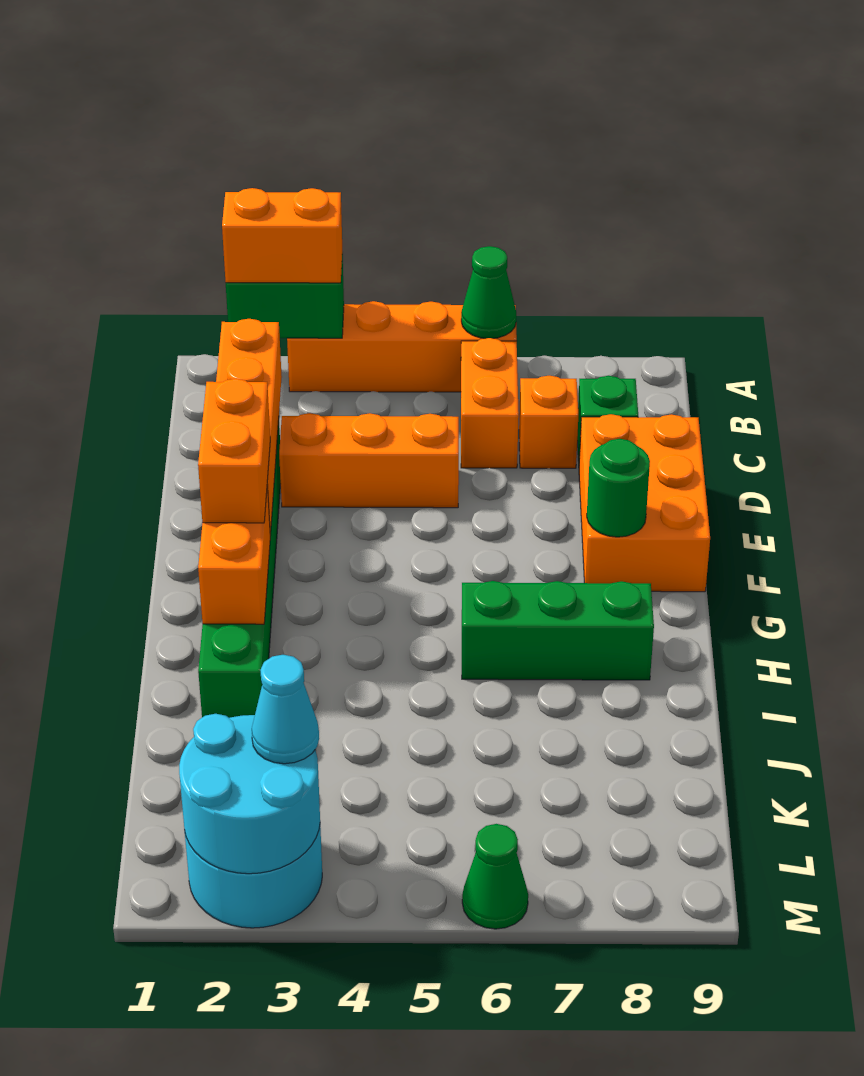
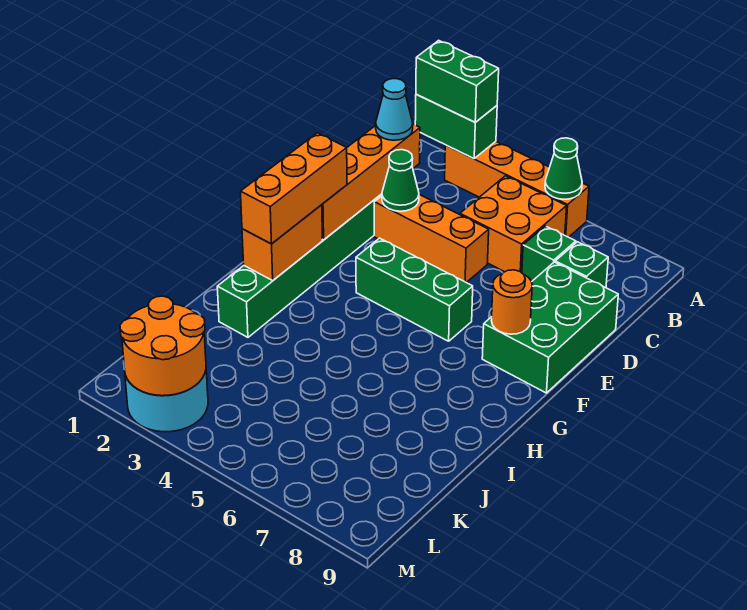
orange brick A2:A3 level 3 -> green brick A2:A3 level 3
orange brick B6:C6 level 1 -> orange brick B5:C6 level 1
orange brick C7 level 1 -> green brick C7 level 1
orange brick D8:F9 level 1 -> green brick D8:F9 level 1
orange brick F2:G2 level 3 -> orange brick F2:H2 level 3
green round brick F8 level 2 -> orange round brick F8 level 2
green brick H6:H8 level 1 -> green brick F4:F6 level 1
cyan round brick L2:M3 level 2 -> orange round brick L2:M3 level 2
cyan cone L3 level 3 -> cyan cone C2 level 3
green cone M6 level 1 -> green cone D3 level 2

